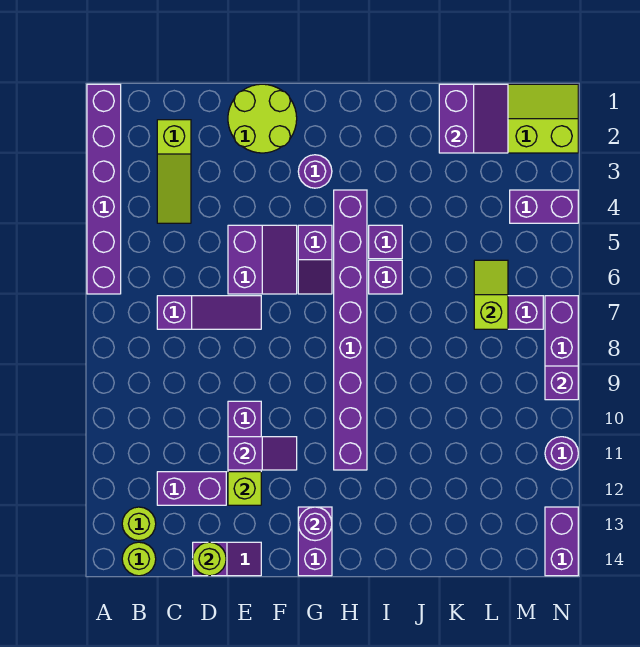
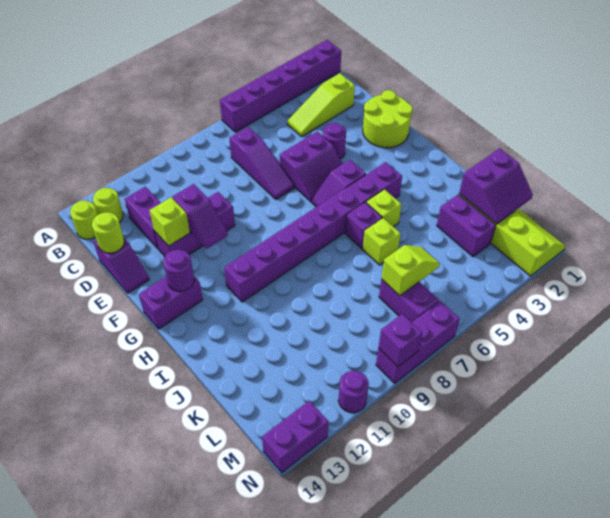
purple round brick G3 level 1 -> purple round brick E4 level 1
purple brick I5 level 1 -> lime brick I5 level 1
none -> lime brick J6 level 1
purple brick M4:N4 level 1 -> purple brick K3:L3 level 1

